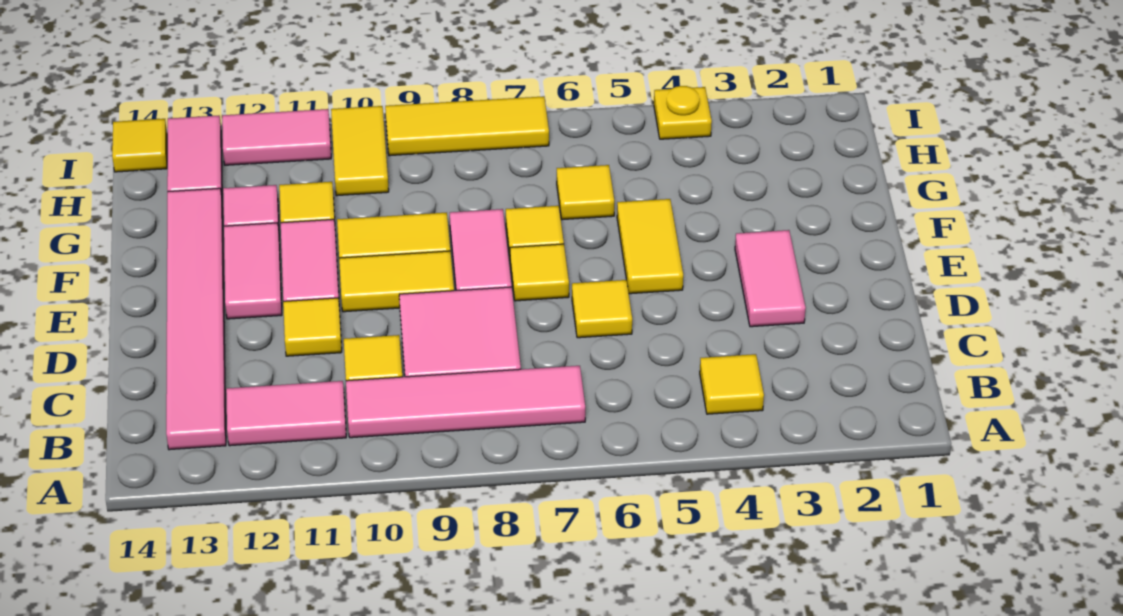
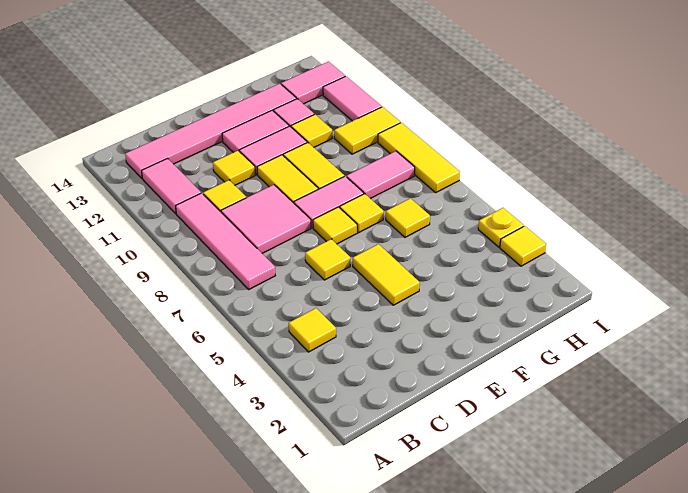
pink tile D3:E3 level 1 -> pink tile G8:H8 level 1
yellow tile E5:F5 level 1 -> yellow tile E4:E5 level 1
yellow tile I14 level 1 -> yellow tile I3 level 1

